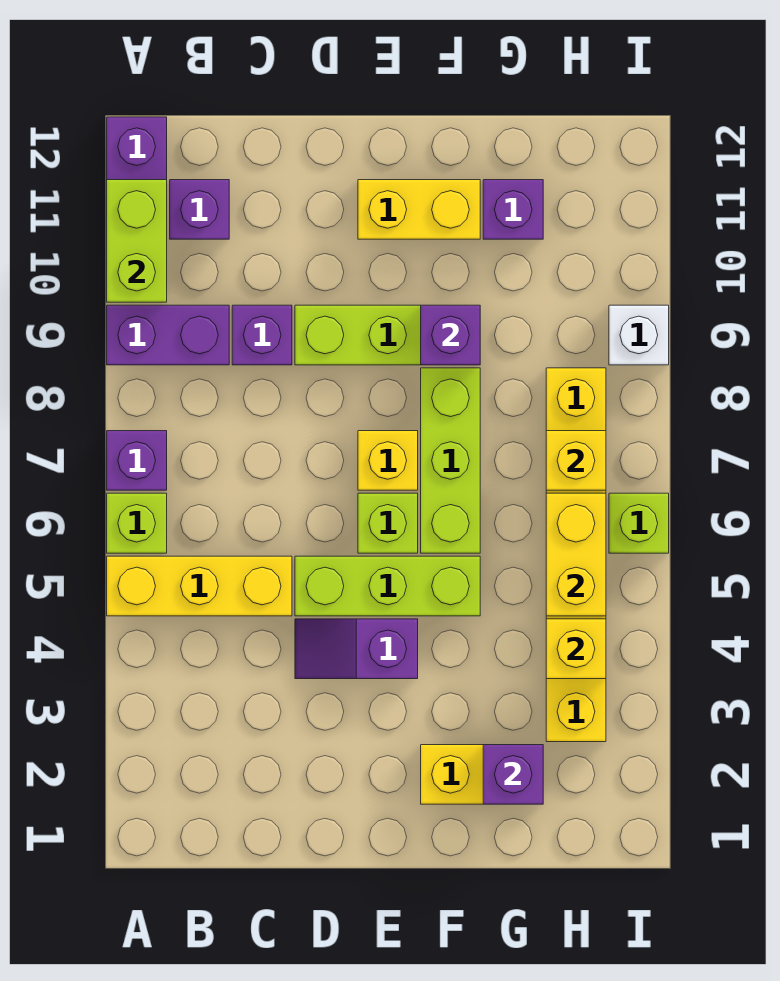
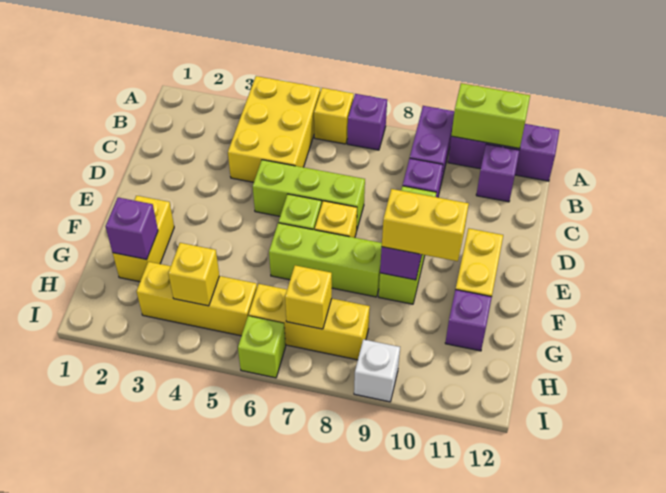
yellow brick A5:C5 level 1 -> yellow brick A4:C5 level 1
lime brick A6 level 1 -> yellow brick A6 level 1
purple slope D4:E4 level 1 top E -> none
lime brick D5:F5 level 1 -> lime brick D5:D7 level 1
yellow brick H5:H6 level 2 -> yellow brick F9:F10 level 3

